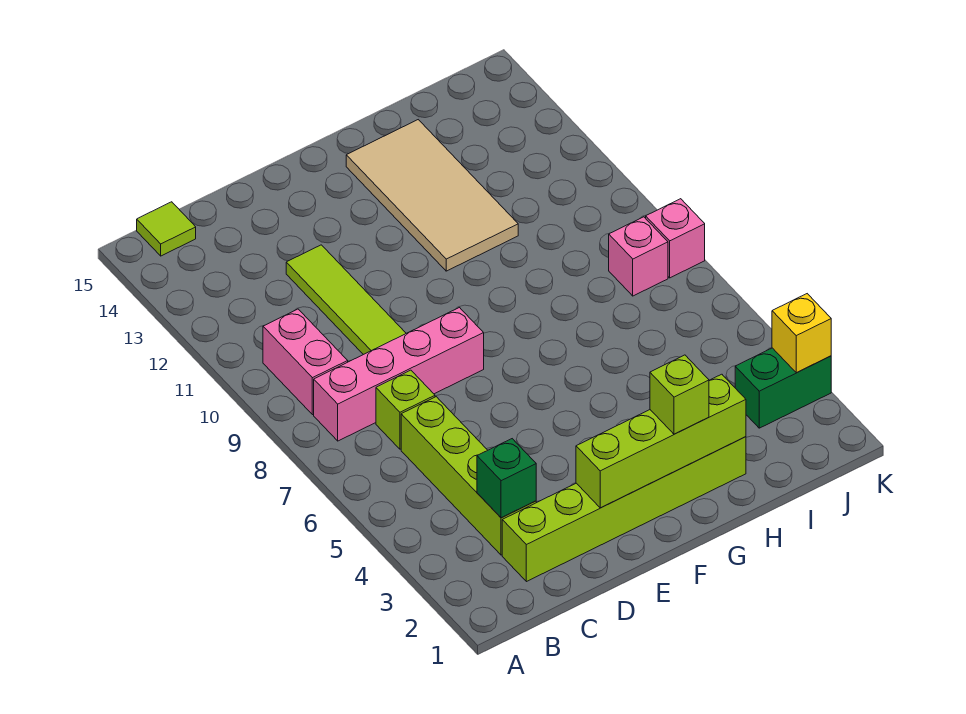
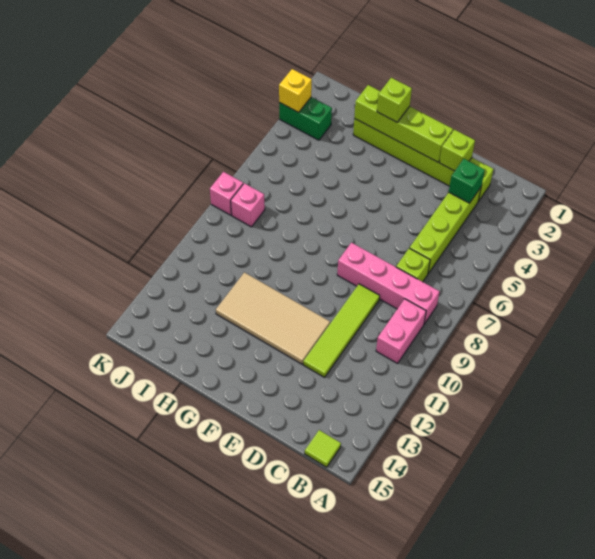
none -> lime brick D2 level 2
tan tile G11:H14 level 1 -> tan tile E11:H12 level 1

